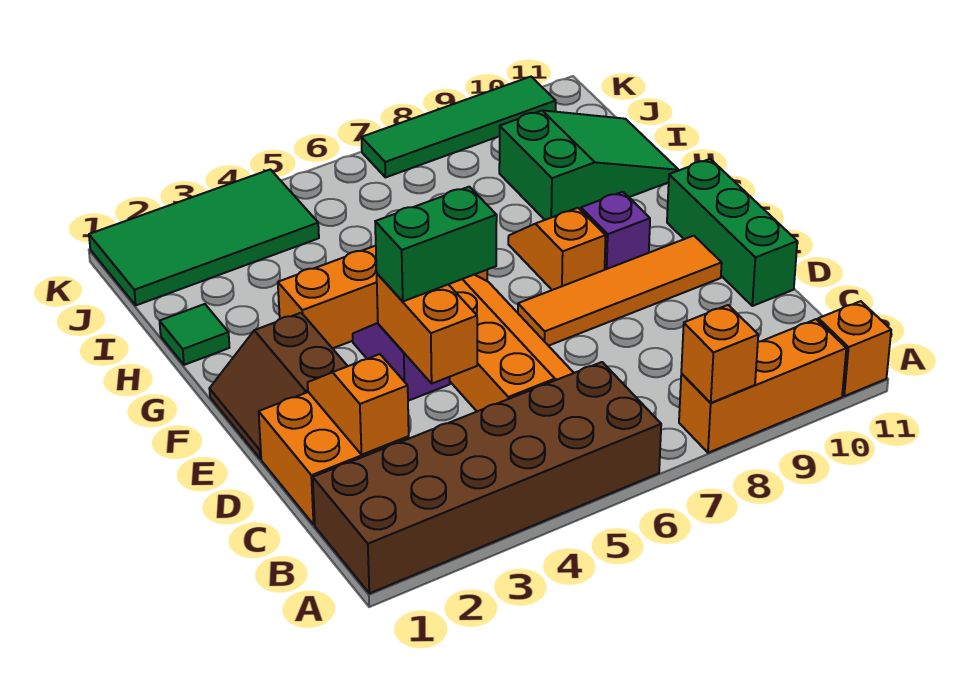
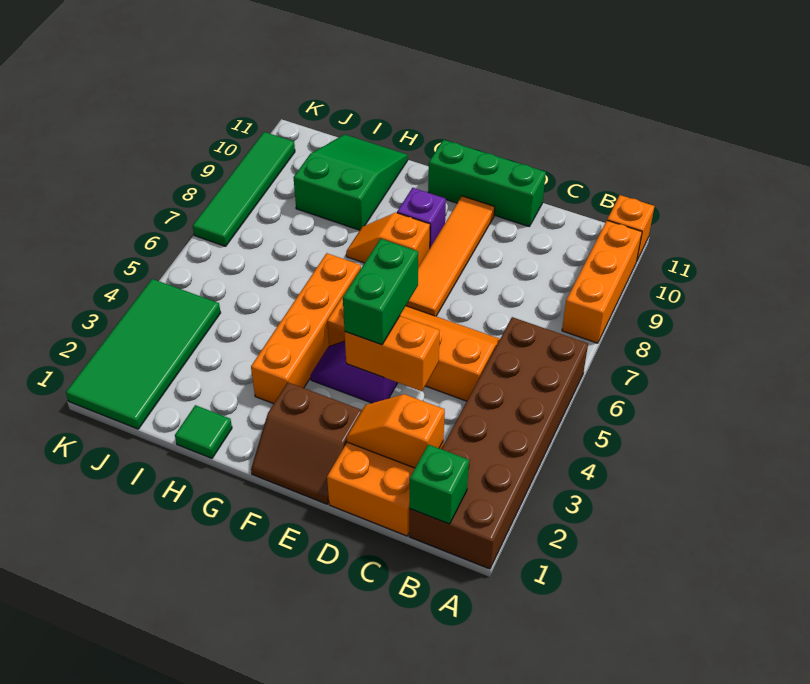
orange brick A8 level 2 -> none
none -> green brick B1 level 2

